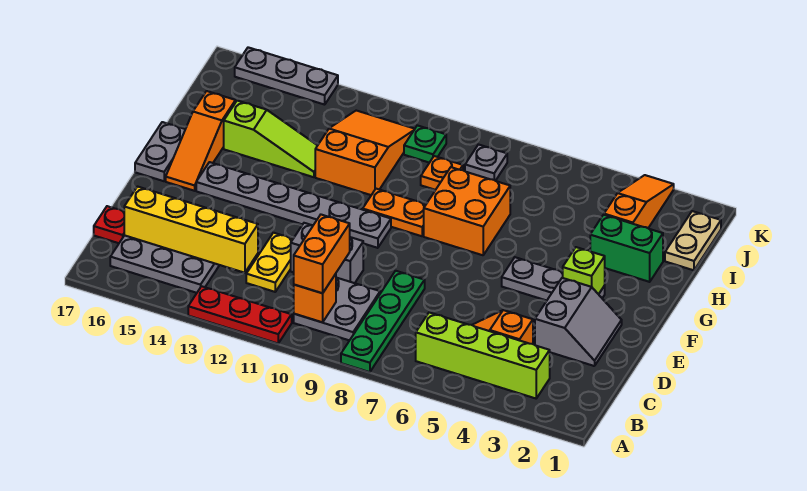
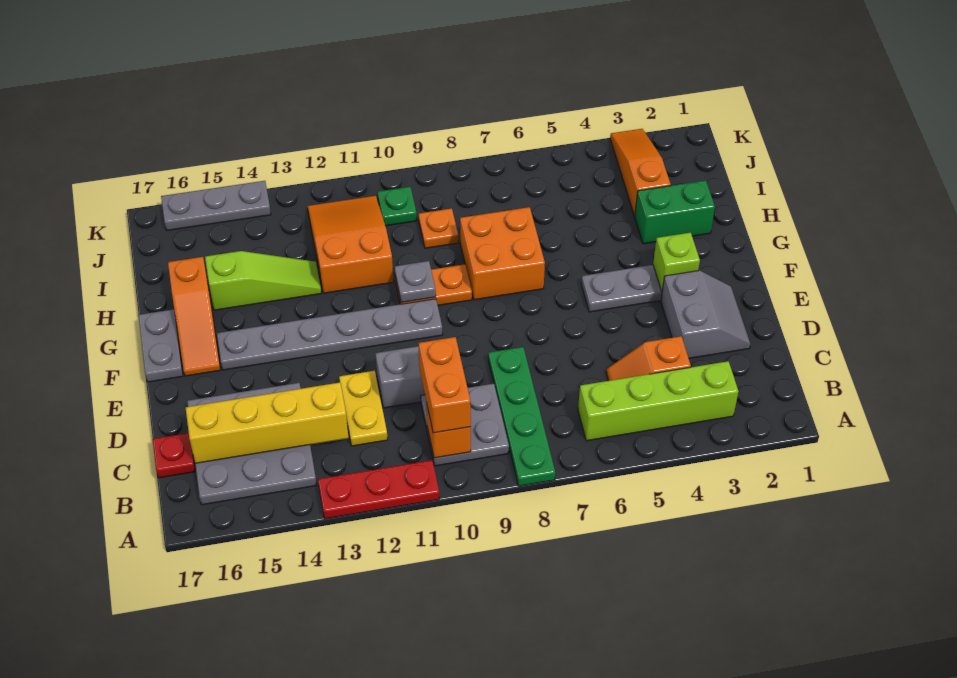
tan plate I1:J1 level 1 -> none
grey plate J8 level 1 -> grey plate G10 level 2

